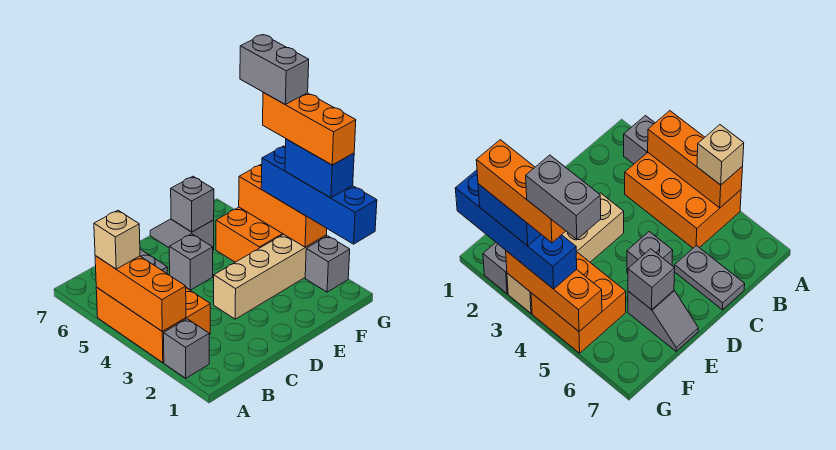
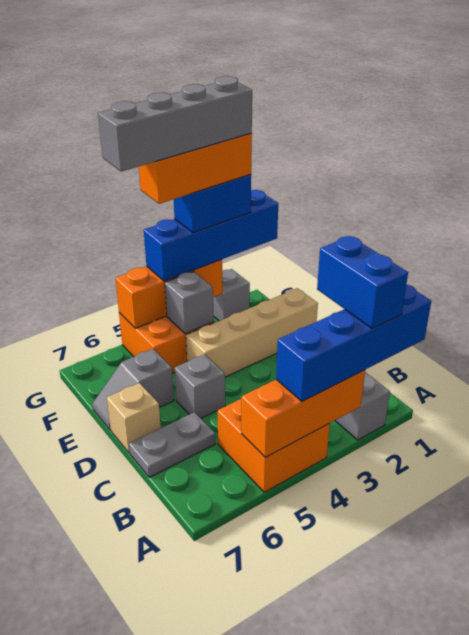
none -> blue brick A1:A4 level 3
none -> blue brick A2:B2 level 4
orange brick A3:B5 level 1 -> orange brick A4:B5 level 1
tan brick A5 level 3 -> tan brick D7 level 1
tan brick D3:G3 level 1 -> tan brick E1:E4 level 1
grey brick E6 level 2 -> grey brick F4 level 2
grey brick G4:G5 level 6 -> grey brick G2:G5 level 6

